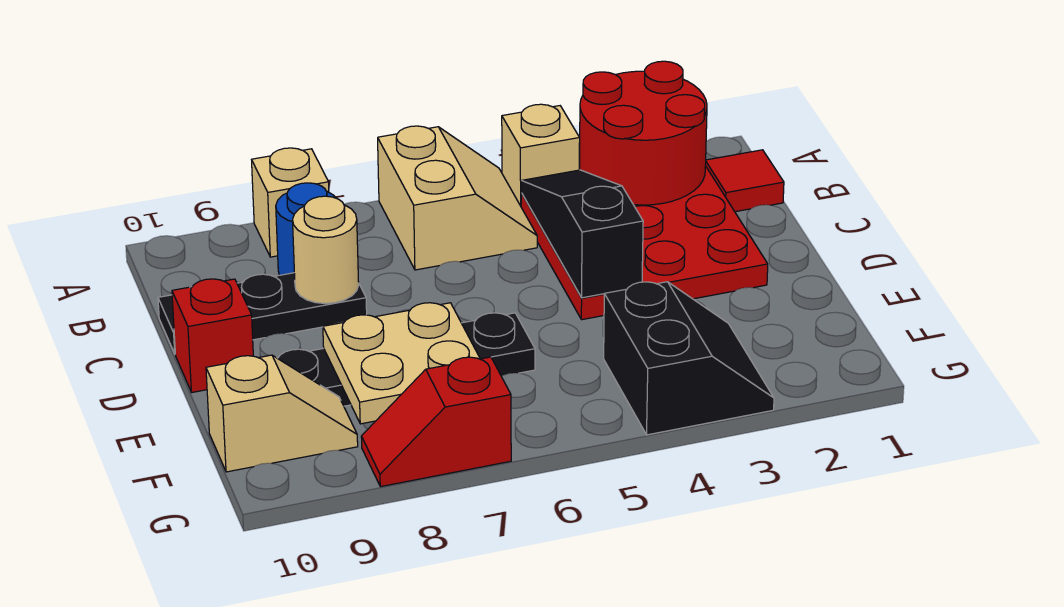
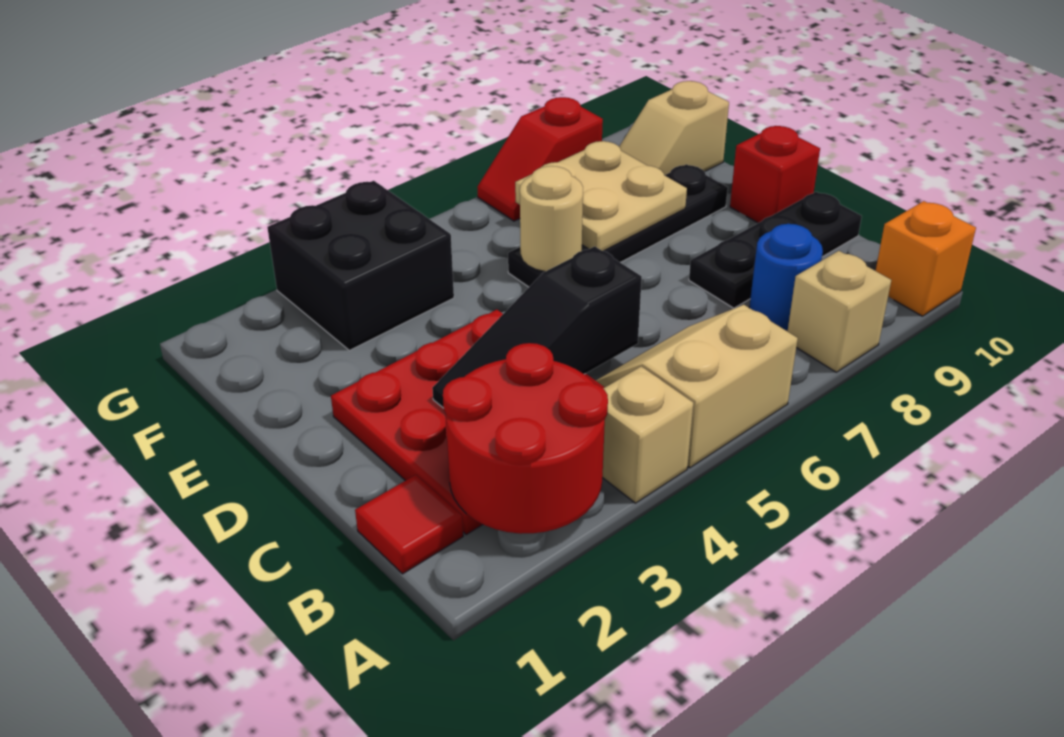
tan slope A5:B6 level 1 top 6 -> tan slope A5:B6 level 1 top A
none -> orange brick A10 level 1
black slope B4:D4 level 2 top D -> black slope C3:C5 level 2 top 5
tan round brick C8 level 2 -> tan round brick E6 level 2
black slope F3:G4 level 1 top 4 -> black brick F3:G4 level 1
red slope G7:G8 level 1 top 7 -> red slope G7:G8 level 1 top 8

